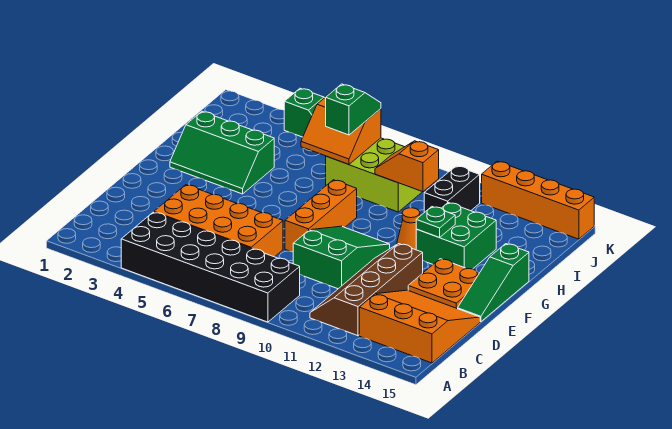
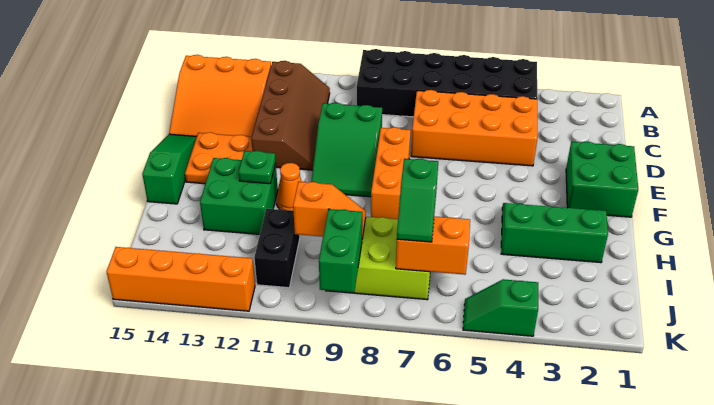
none -> green brick E1:F2 level 1
none -> green brick J9:K9 level 2

